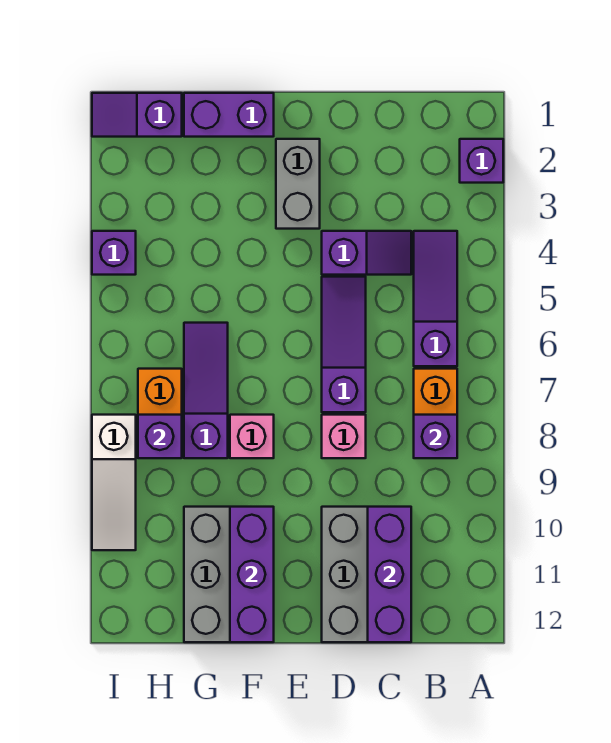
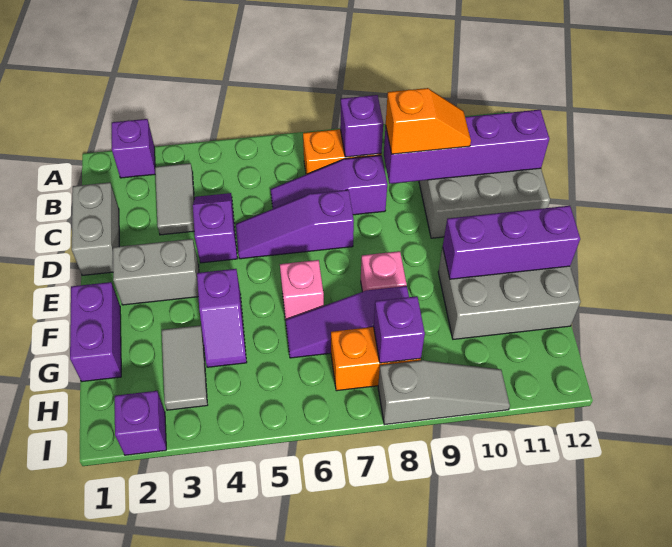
none -> grey tile B3:C3 level 1
purple slope B4:B6 level 1 top 6 -> purple slope C6:C8 level 1 top 8
none -> grey brick C1:D1 level 1
none -> orange slope C9:C10 level 3 top 9
purple brick C10:C12 level 2 -> purple brick C9:C12 level 2
pink brick D8 level 1 -> pink brick F6 level 1
none -> grey tile G3:H3 level 1
purple slope H1:I1 level 1 top H -> purple slope F4:G4 level 1 top F
purple brick I4 level 1 -> purple brick I2 level 1
white slope I8:I10 level 1 top 8 -> grey slope I8:I10 level 1 top 8

